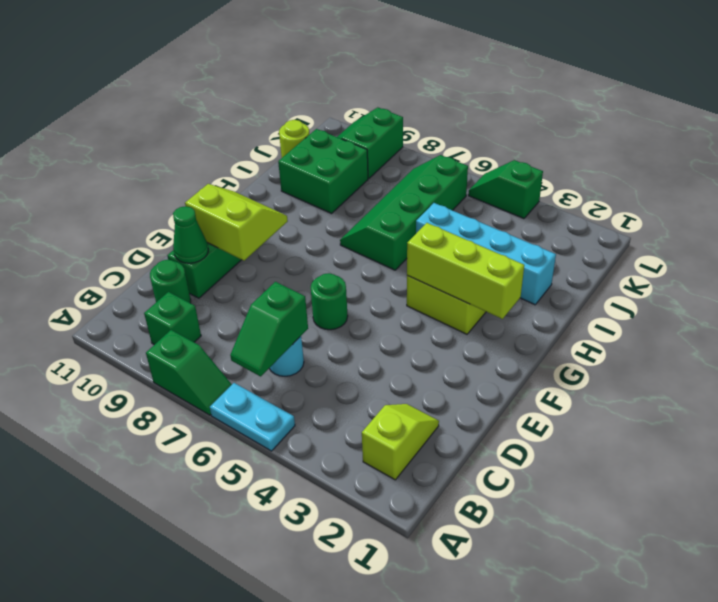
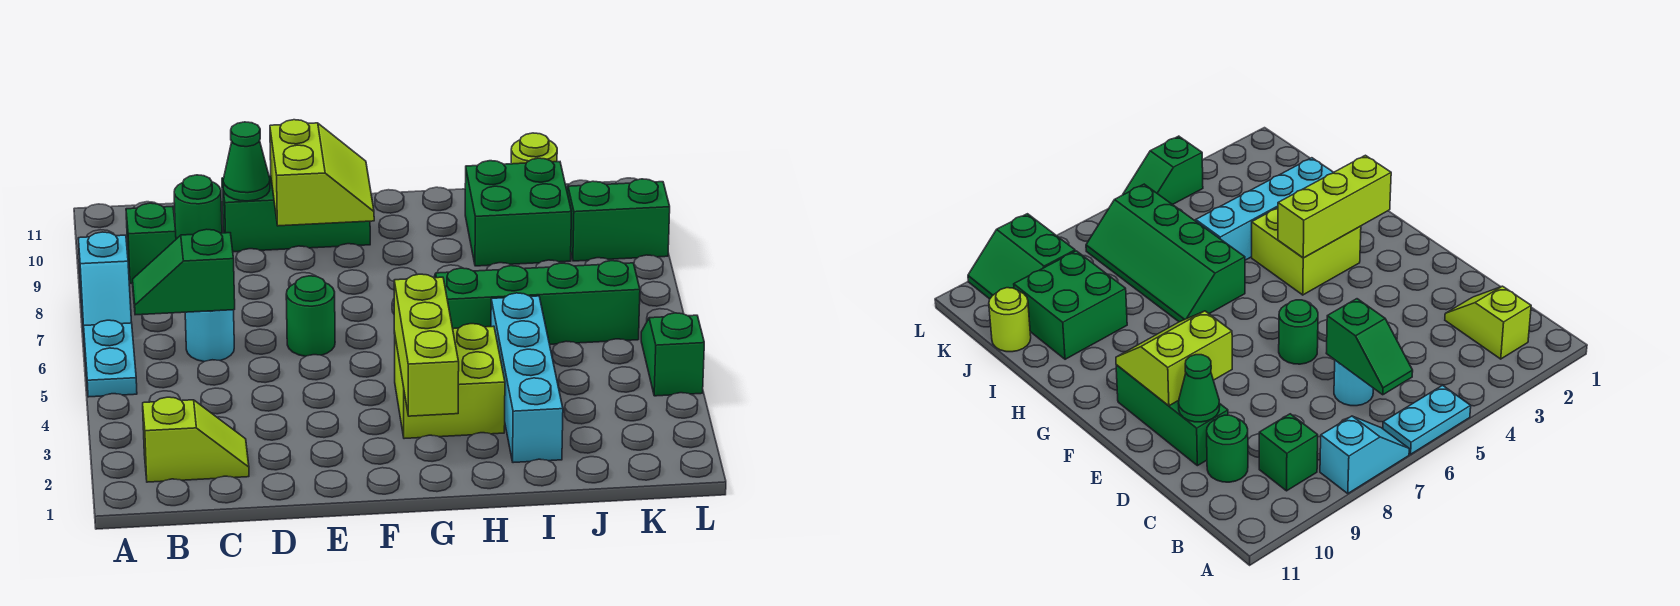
green slope A7:A8 level 1 top 8 -> cyan slope A7:A8 level 1 top 8

